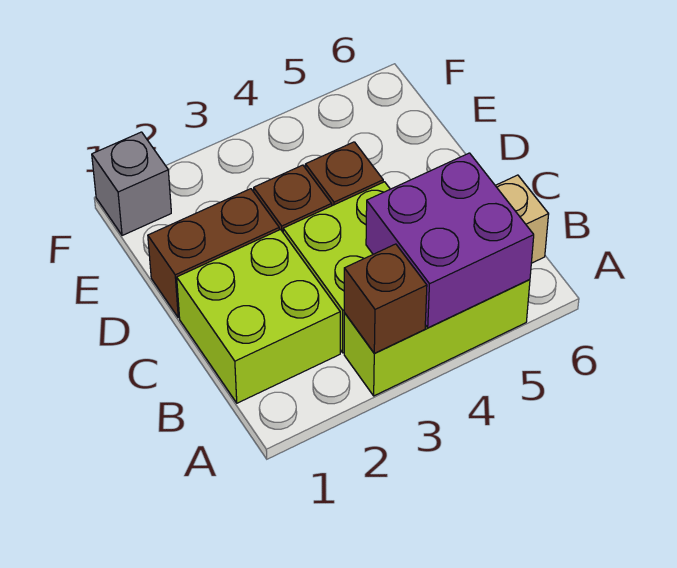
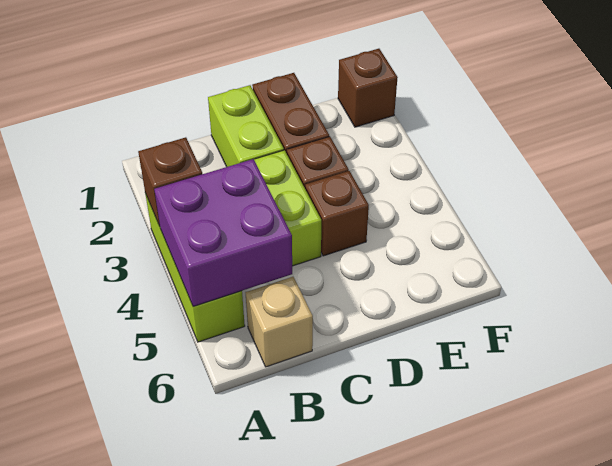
lime brick B1:C2 level 1 -> lime brick C1:C2 level 1
grey brick F1 level 1 -> brown brick F1 level 1

